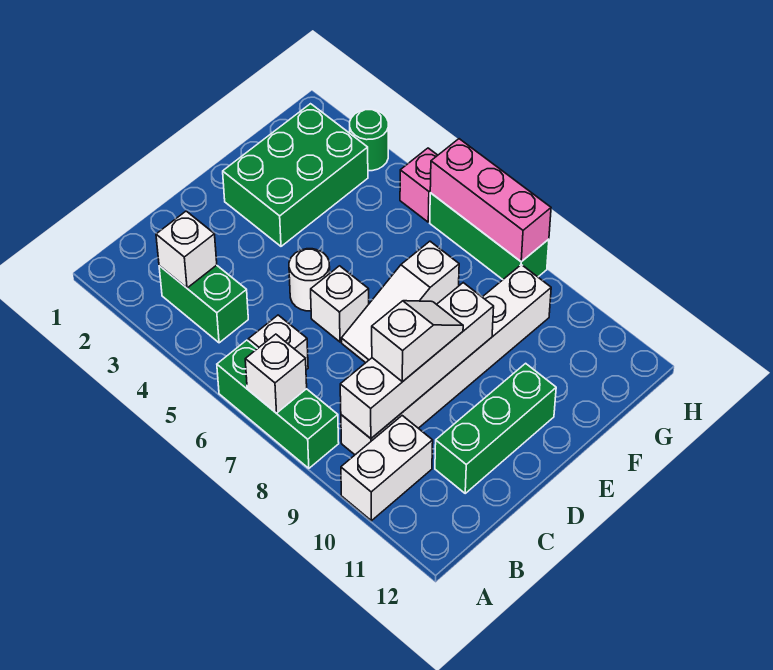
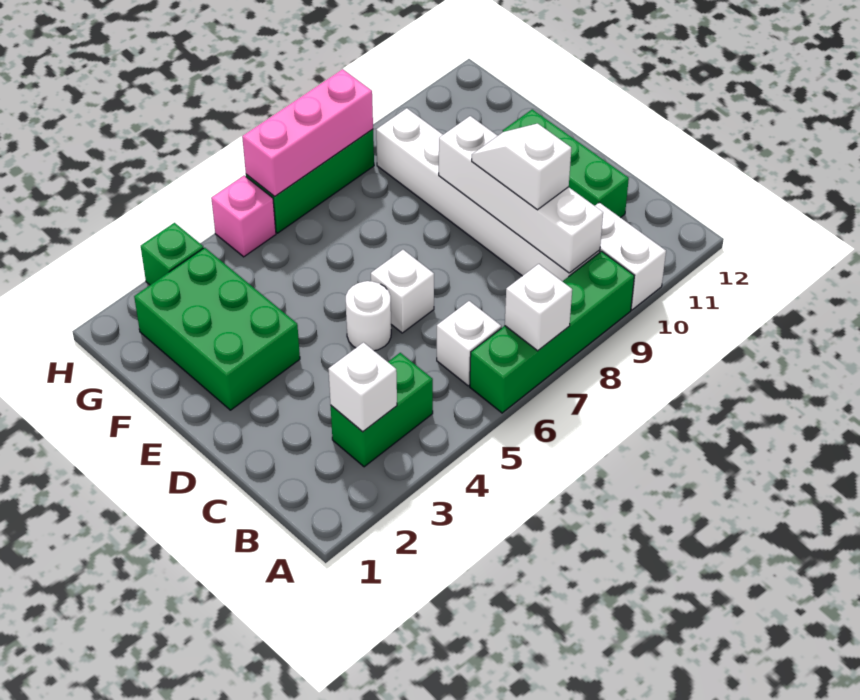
green brick A6:A8 level 1 -> green brick A6:A9 level 1
white slope D7:F7 level 1 top F -> none
green round brick H3 level 1 -> green brick H3 level 1

